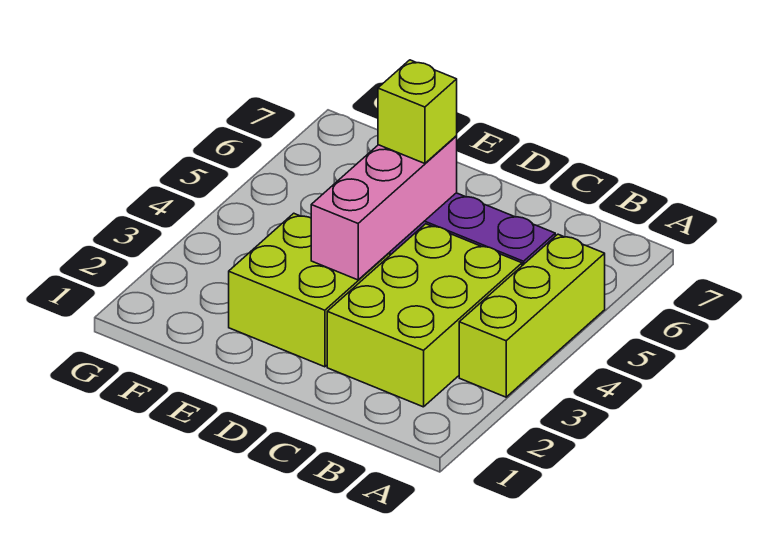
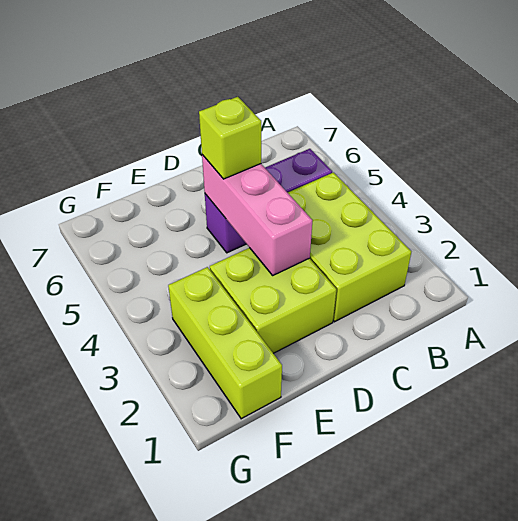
lime brick A3:A5 level 1 -> lime brick F1:F3 level 1

